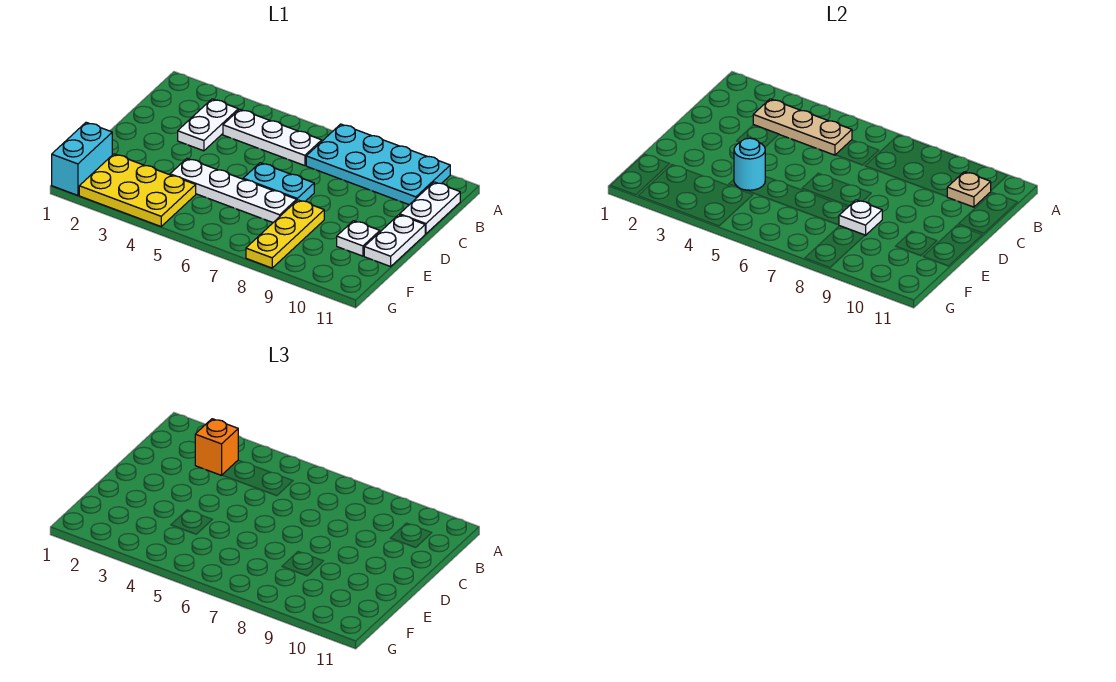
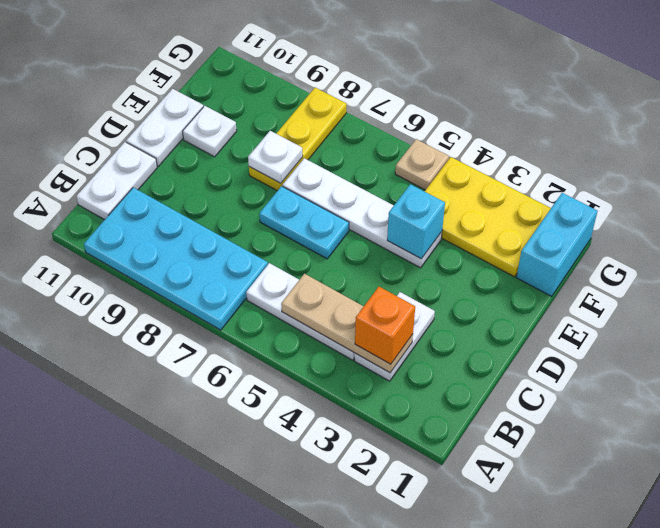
tan plate B10 level 2 -> tan plate G5 level 1
cyan round brick E4 level 2 -> cyan brick E4 level 2

